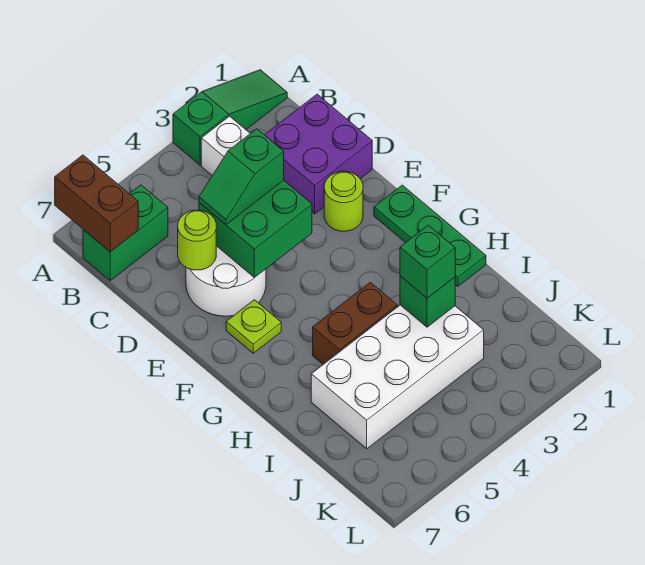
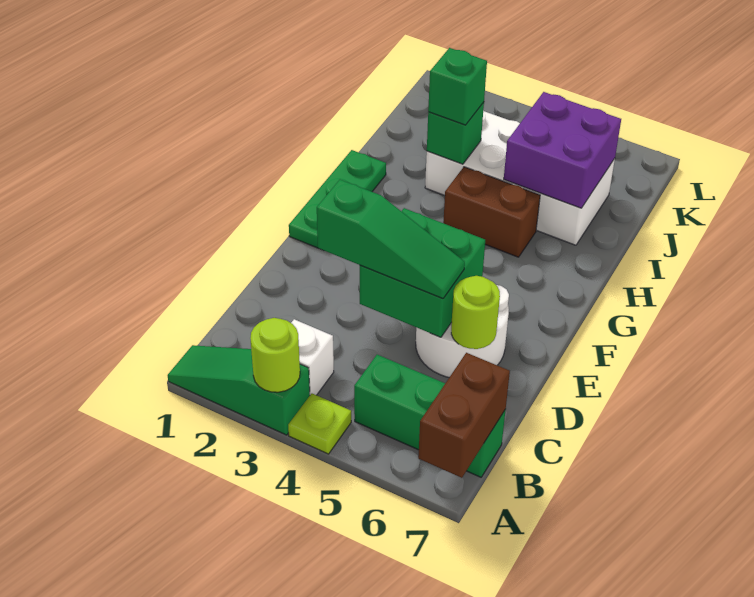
green brick B6:B7 level 1 -> green brick B5:B7 level 1
purple brick C1:D2 level 1 -> purple brick I5:J6 level 2
green slope D4:D5 level 3 top 4 -> green slope D3:D5 level 3 top 3
lime round brick E2 level 1 -> lime round brick A3 level 2
lime plate F6 level 1 -> lime plate A4 level 1

